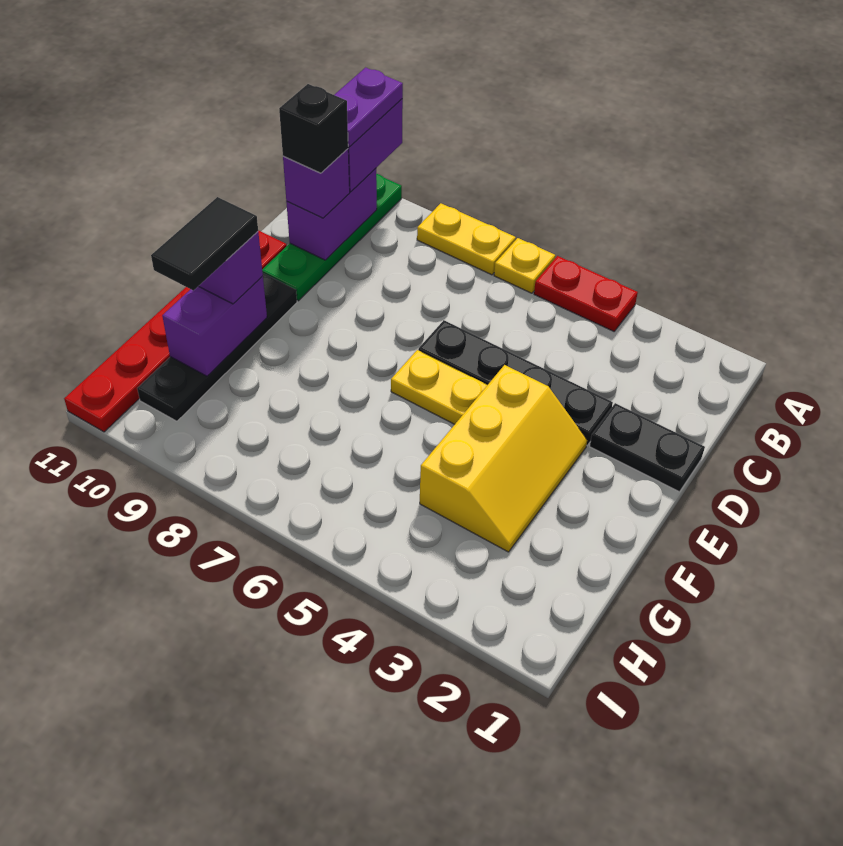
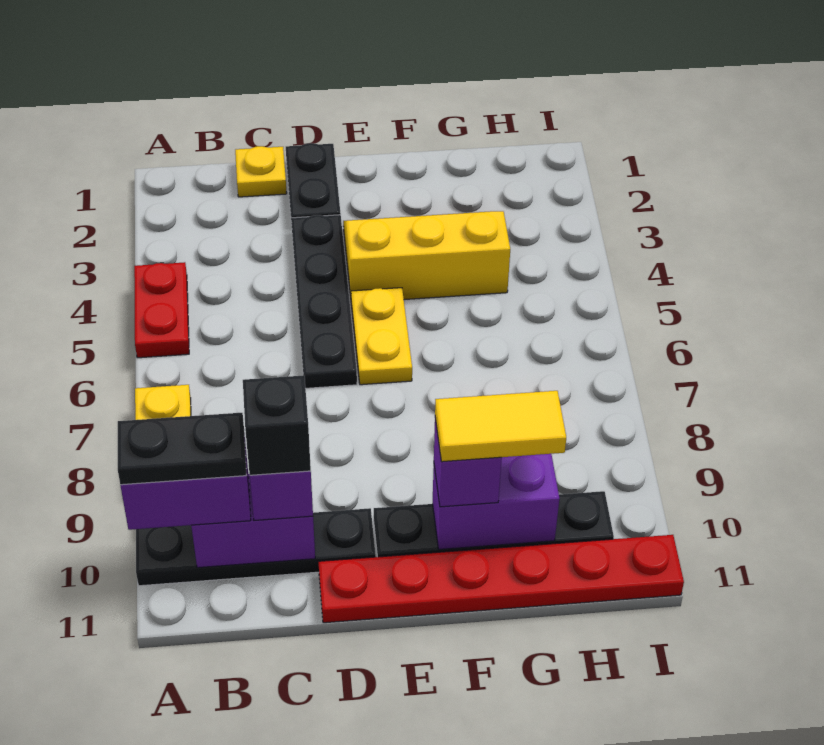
yellow plate A6 level 1 -> yellow plate C1 level 1
green plate A10:D10 level 1 -> black plate A10:D10 level 1
purple plate A10:B10 level 4 -> black plate A10:B10 level 4
black tile F10:G10 level 4 -> yellow tile F10:G10 level 4

